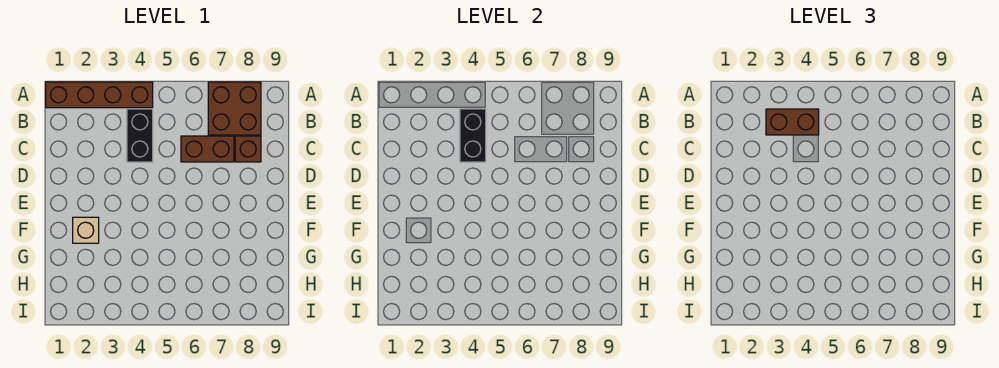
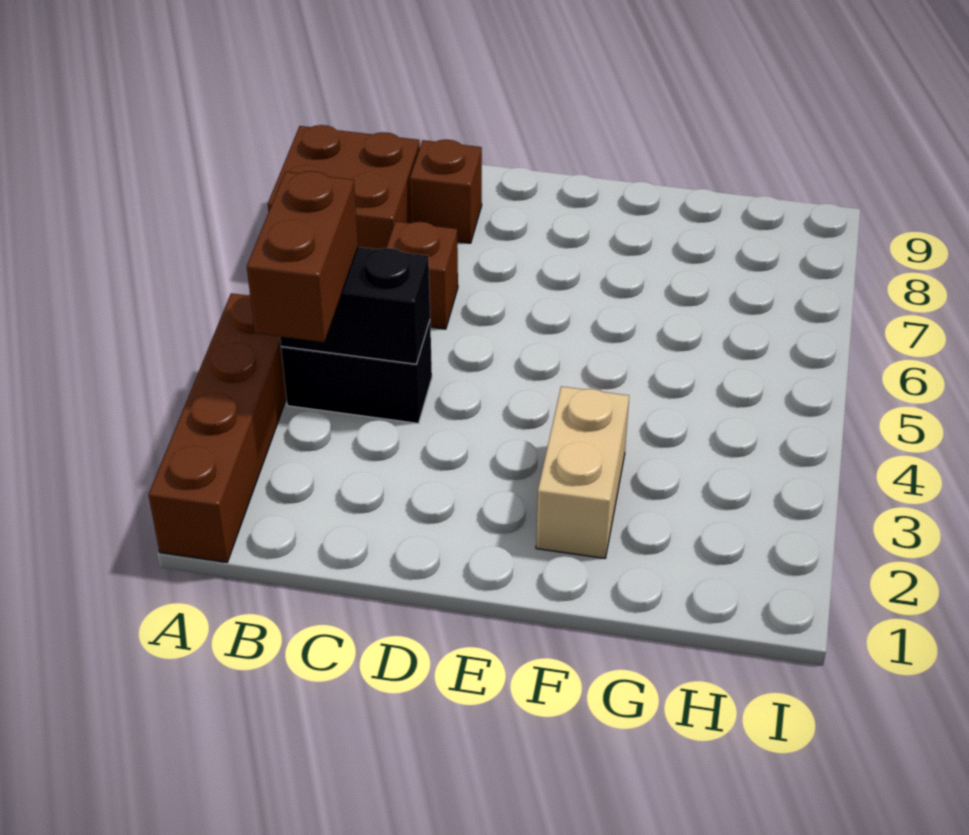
brown brick C6:C7 level 1 -> brown brick C6 level 1
tan brick F2 level 1 -> tan brick F2:F3 level 1

